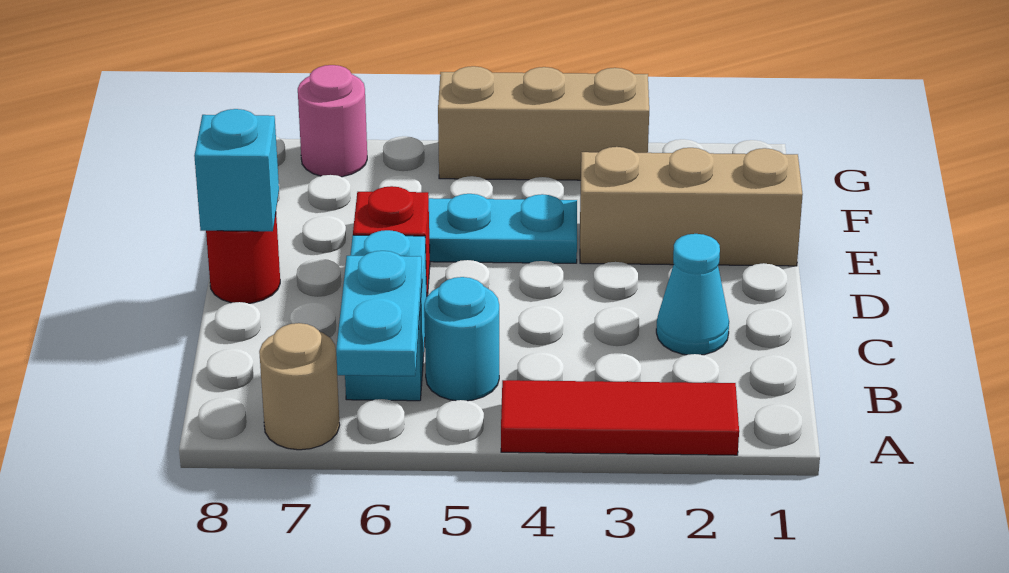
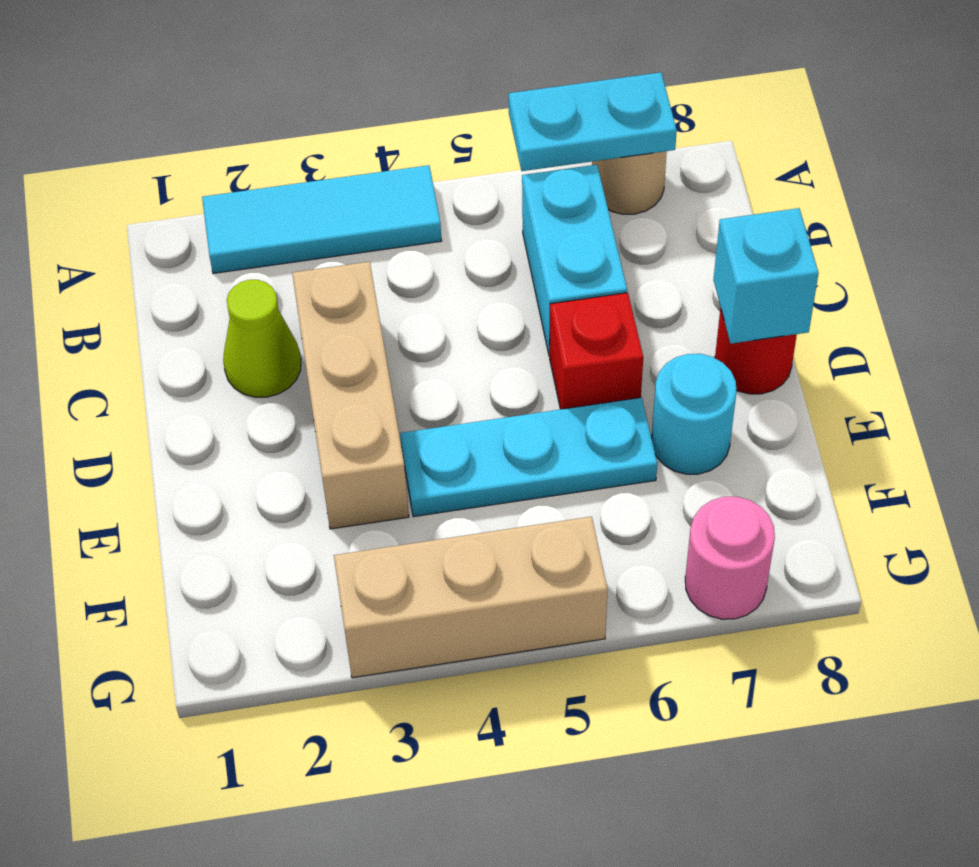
red tile A2:A4 level 1 -> cyan tile A2:A4 level 1
cyan plate A6:B6 level 2 -> cyan plate A6:A7 level 2
cyan round brick B5 level 1 -> cyan round brick E7 level 1
cyan cone C2 level 1 -> lime cone C2 level 1
tan brick E1:E3 level 1 -> tan brick C3:E3 level 1

